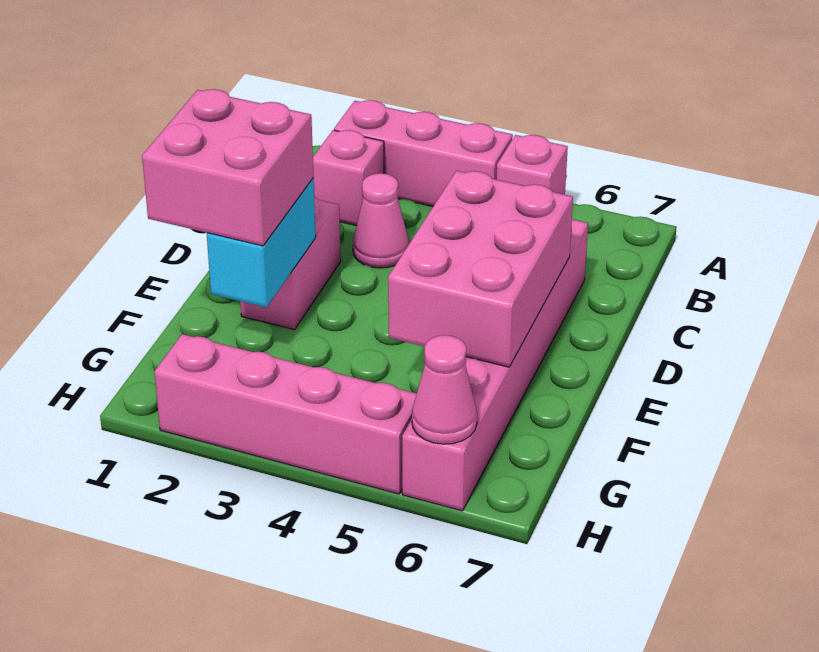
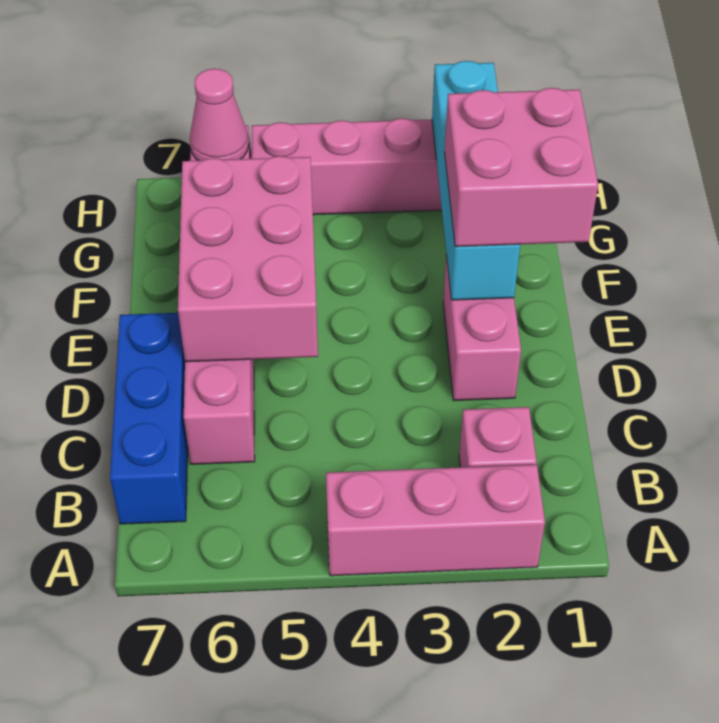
pink brick A5 level 1 -> none
none -> blue brick B7:D7 level 1
pink cone C3 level 1 -> none
cyan brick E2:F2 level 2 -> cyan brick E2:H2 level 2

